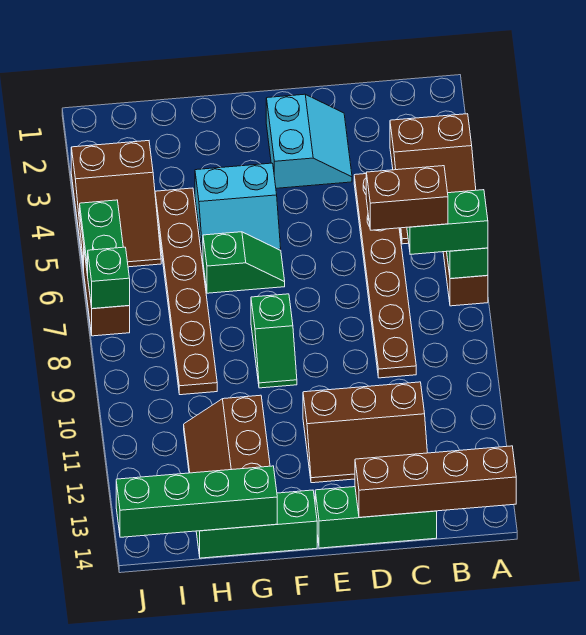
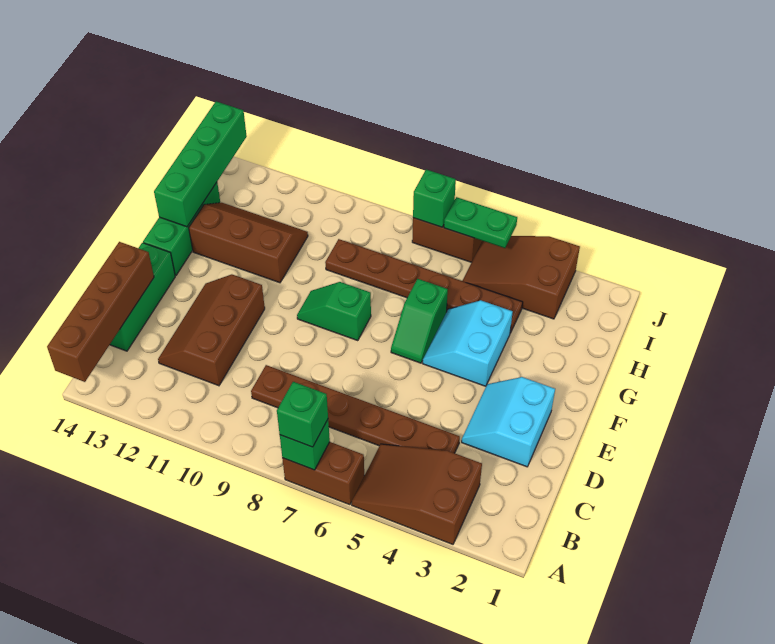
green brick A7:B7 level 3 -> green brick A7 level 3
brown brick B7:C7 level 4 -> none
cyan slope D2:E3 level 1 top E -> cyan slope D2:E3 level 1 top 2

